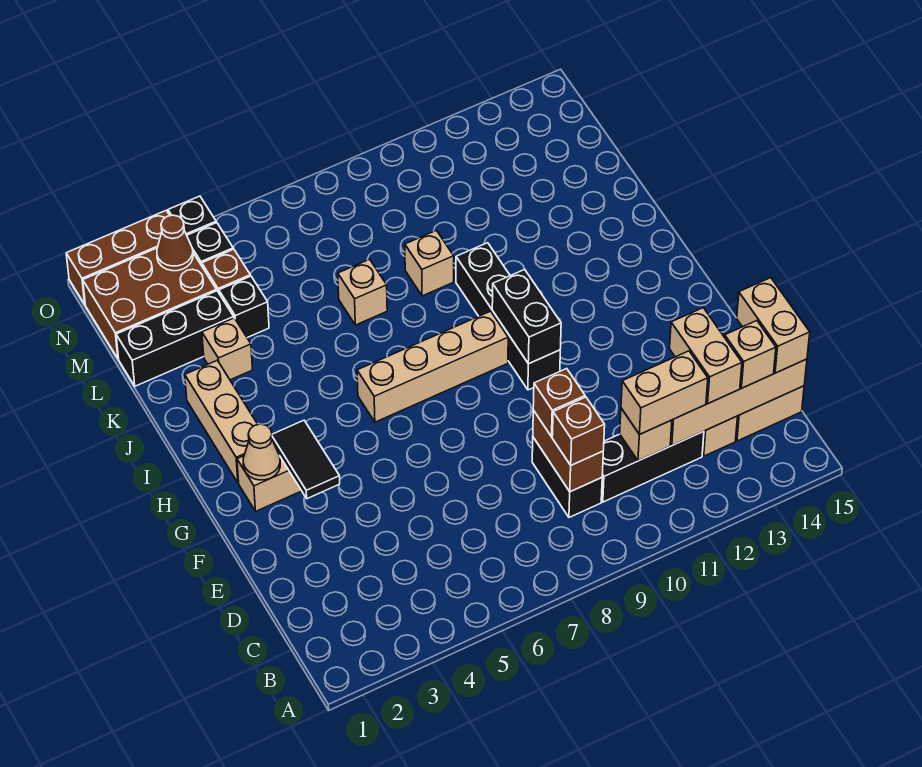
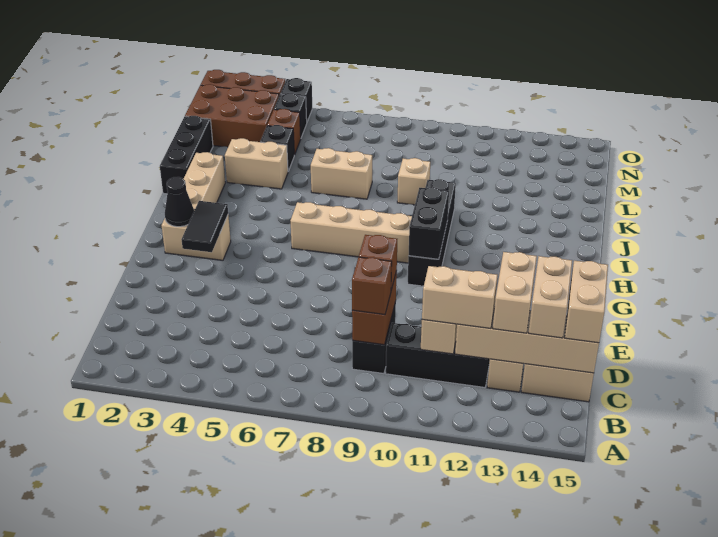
tan brick C14 level 3 -> tan brick C14:D14 level 3
tan cone G2 level 2 -> black cone G2 level 2
tan brick K3 level 1 -> tan brick K3:K4 level 1
tan brick K7 level 1 -> tan brick K6:K7 level 1
black brick L1:L3 level 1 -> black brick J1:L1 level 1
brown cone N3 level 2 -> none

